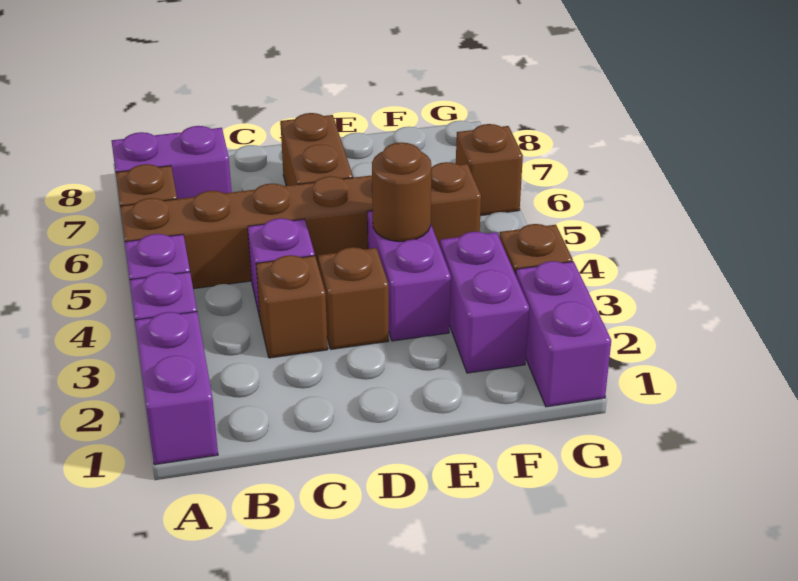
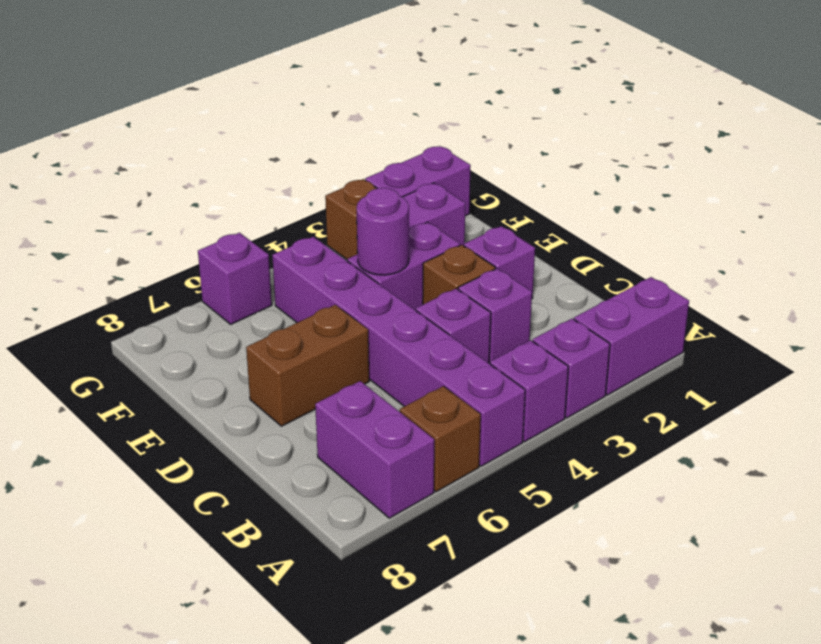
brown brick A5:F5 level 1 -> purple brick A5:F5 level 1
brown brick C3 level 1 -> purple brick C3 level 1
none -> purple brick D2 level 1
brown round brick E4 level 2 -> purple round brick E4 level 2
brown brick G6 level 1 -> purple brick G6 level 1

